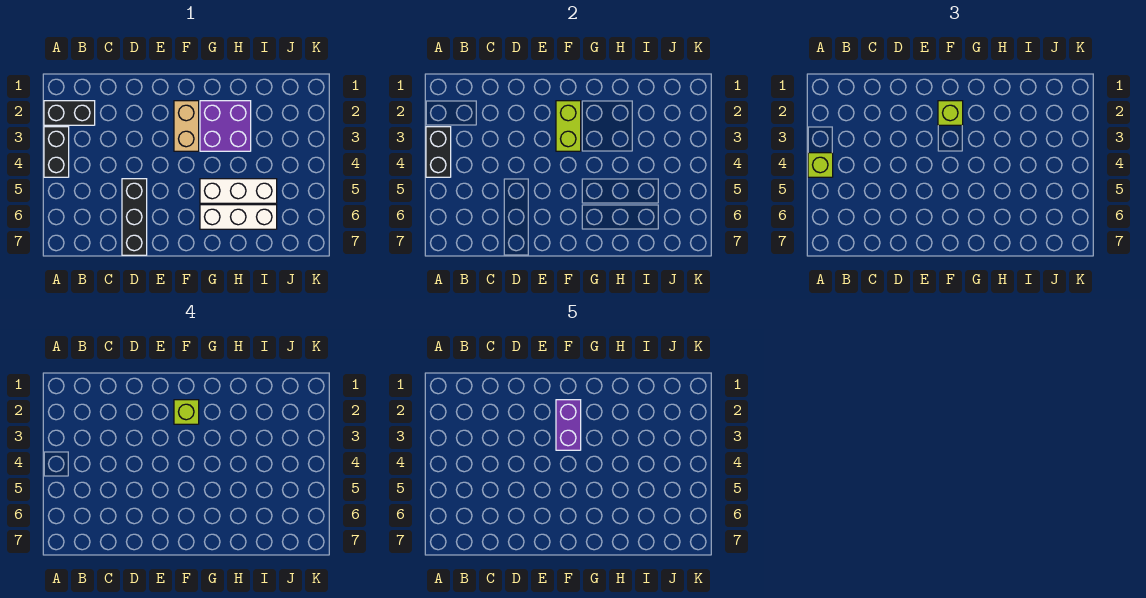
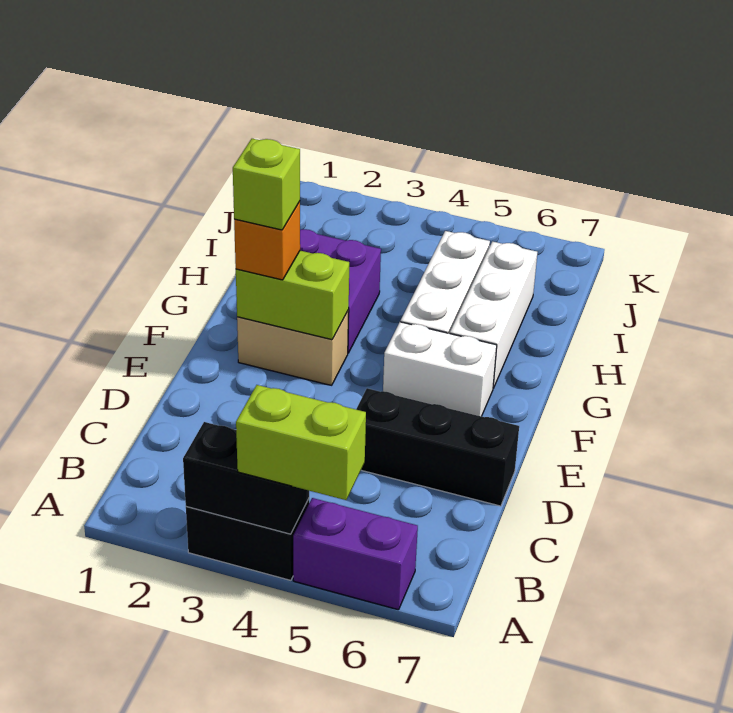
black brick A2:B2 level 1 -> none
lime brick A4 level 3 -> lime brick A4:A5 level 3
lime brick F2 level 3 -> orange brick F2 level 3
purple brick F2:F3 level 5 -> purple brick A5:A6 level 1
none -> white brick F5:F6 level 1

